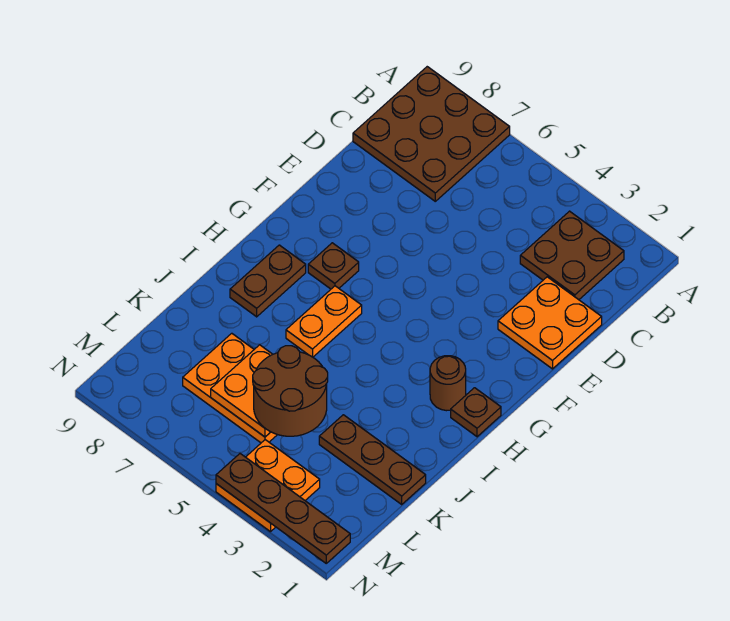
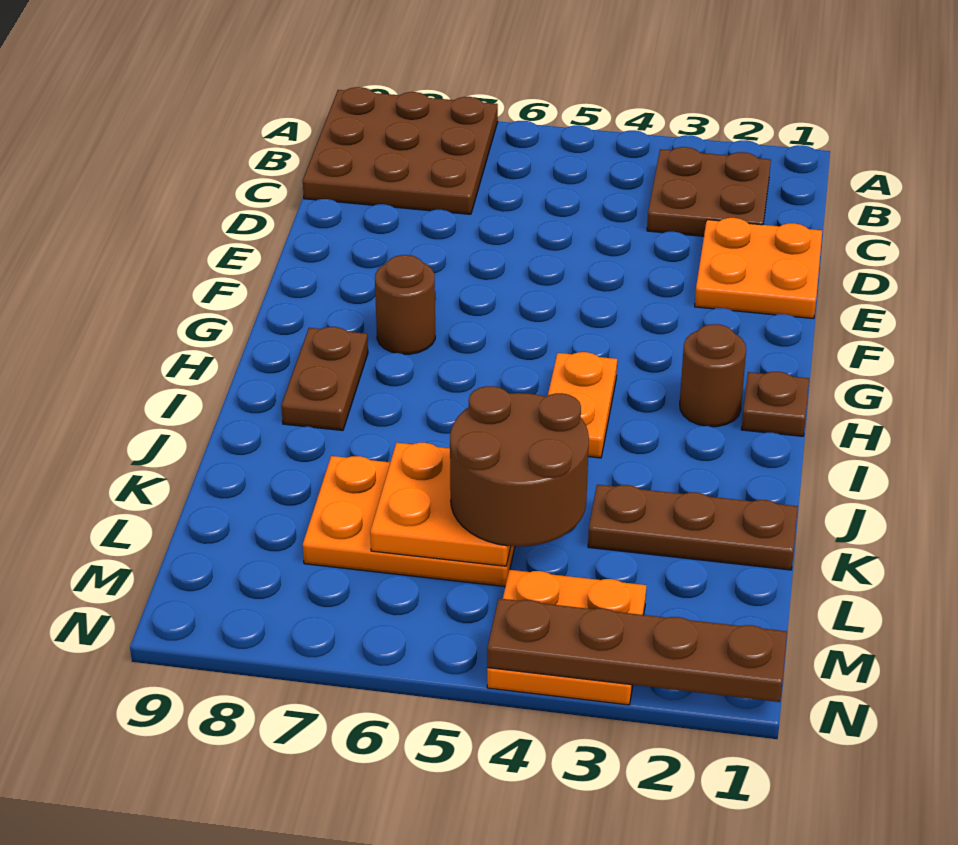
brown plate G7 level 1 -> brown round brick G7 level 1
orange plate H6:I6 level 1 -> orange plate H4:I4 level 1

